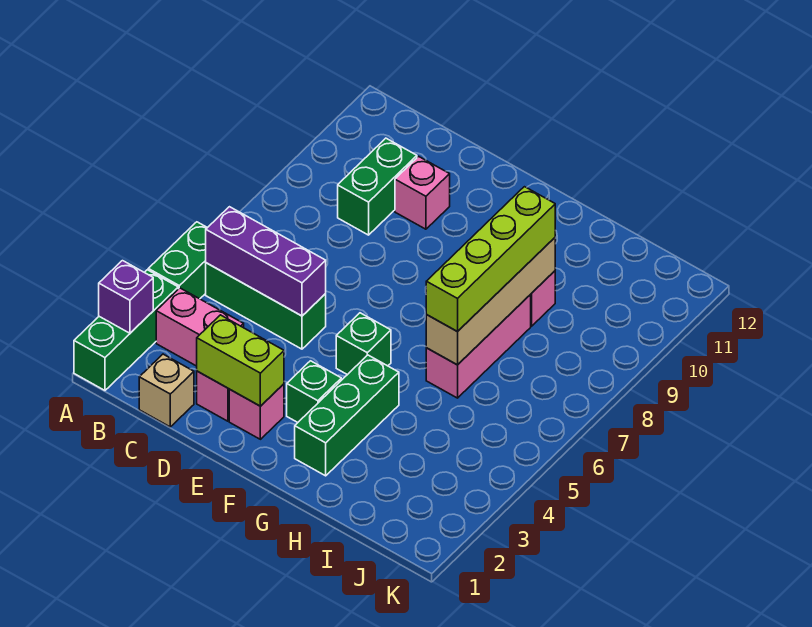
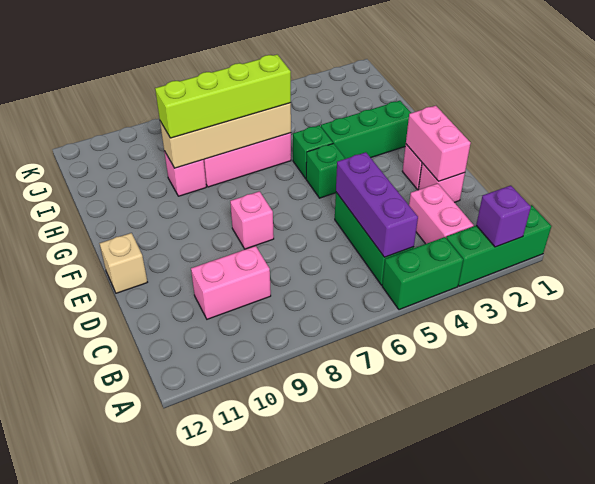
tan brick C1 level 1 -> tan brick E12 level 1
green brick C9:C10 level 1 -> pink brick C9:C10 level 1
lime brick D2:E2 level 2 -> pink brick D2:E2 level 2
pink brick D10 level 1 -> pink brick E8 level 1
green brick F3 level 1 -> green brick G5 level 1

